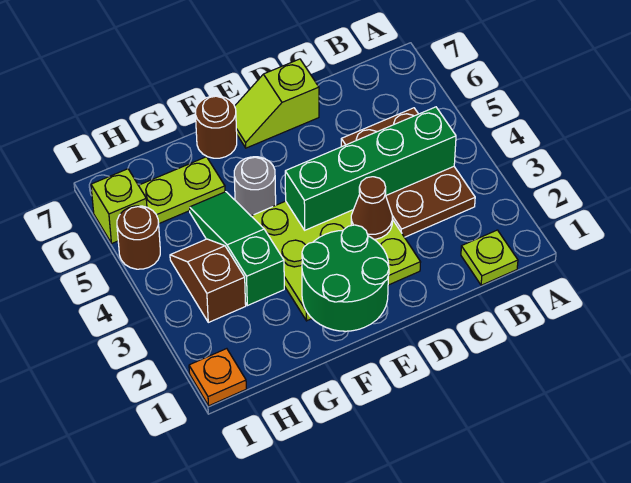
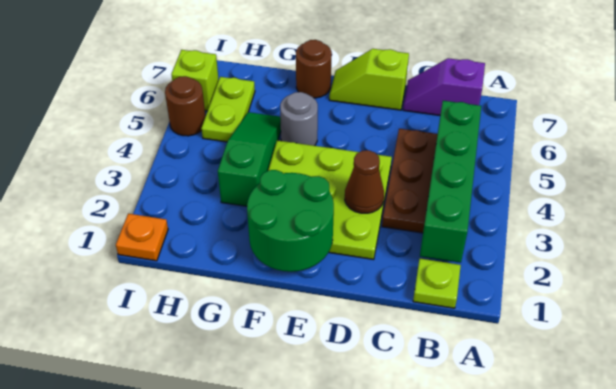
green brick B4:E4 level 2 -> green brick B2:B5 level 2
none -> purple slope B7:C7 level 1 top B
lime plate G6:H6 level 1 -> lime plate H5:H6 level 1
brown slope H3:H4 level 1 top 3 -> none

